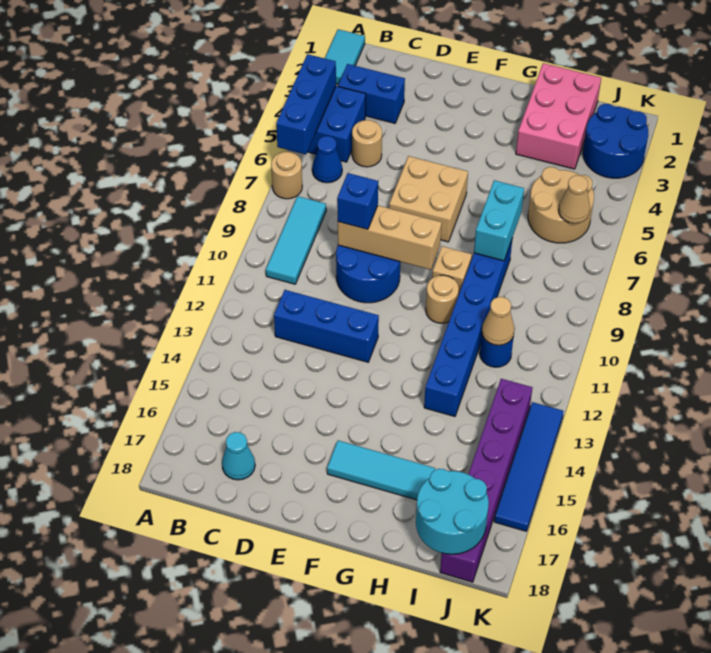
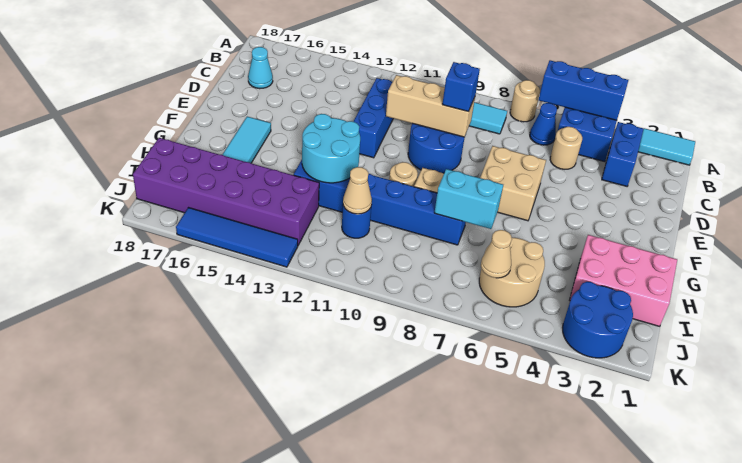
tan brick D9:F9 level 2 -> tan brick D9:D11 level 2
cyan round brick I17:J18 level 2 -> cyan round brick G12:H13 level 2
purple brick J13:J18 level 1 -> purple brick I13:J18 level 1

